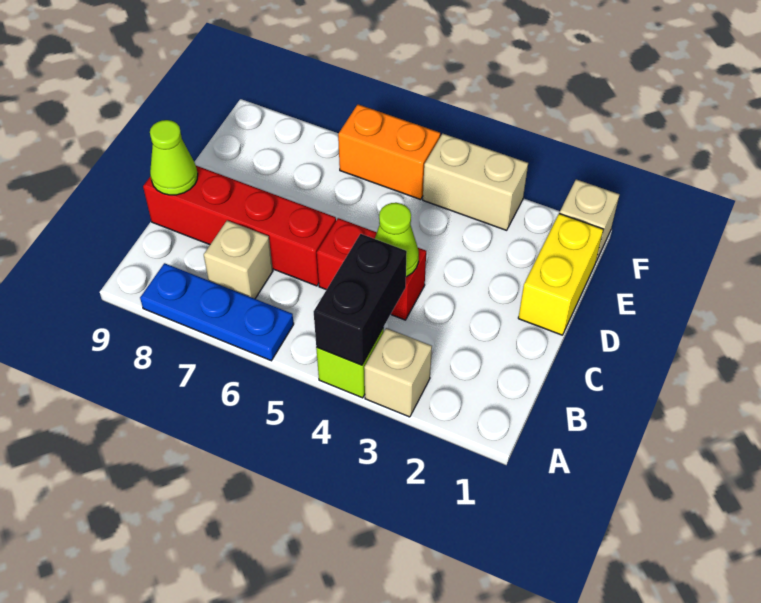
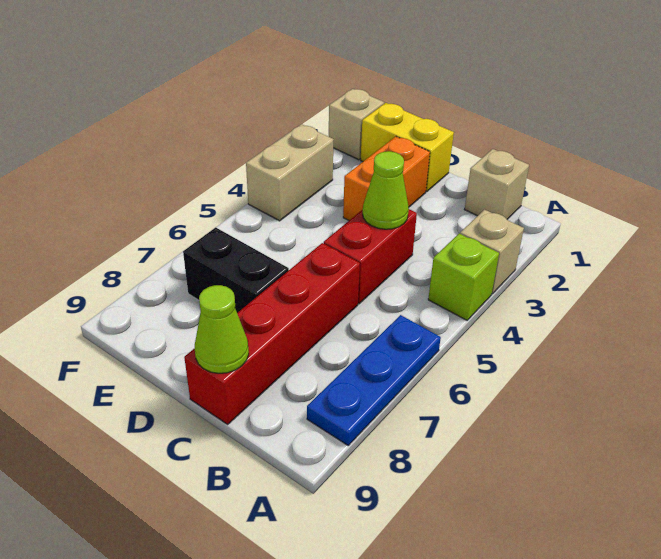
black brick A4:B4 level 2 -> black brick D7:E7 level 1
tan brick B7 level 1 -> tan brick B1 level 1
orange brick F5:F6 level 1 -> orange brick D2:D3 level 1

